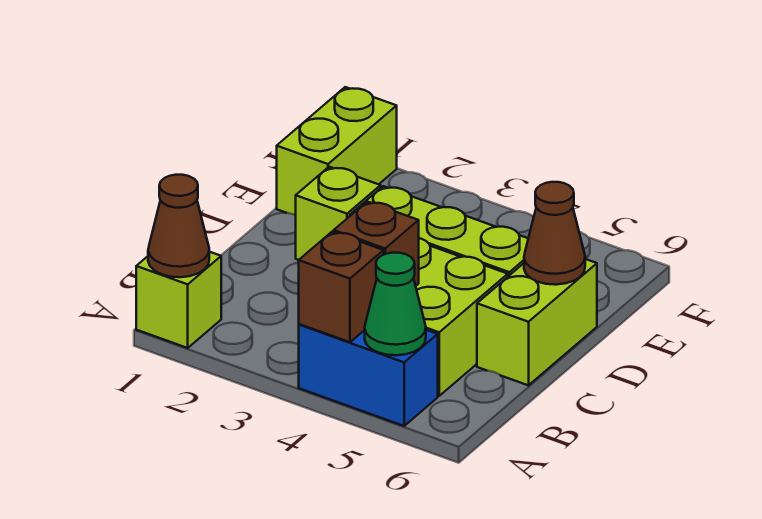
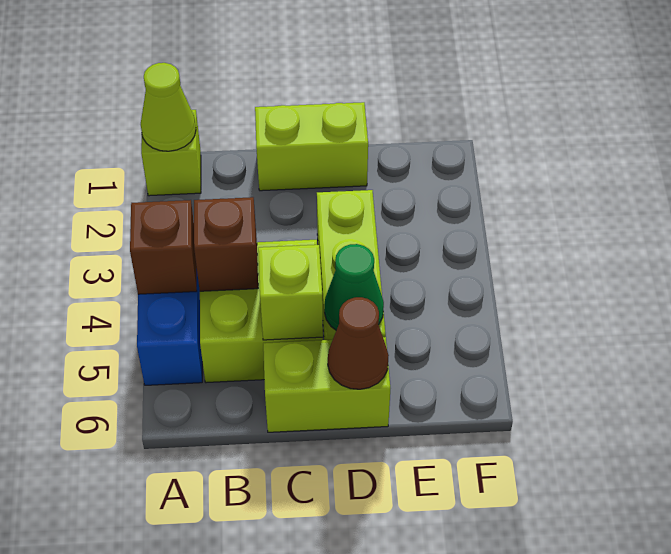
brown cone A1 level 2 -> lime cone A1 level 2
green cone A5 level 2 -> green cone D5 level 2
lime brick D2 level 1 -> lime brick C5 level 2
lime brick E1:F1 level 1 -> lime brick C1:D1 level 1

